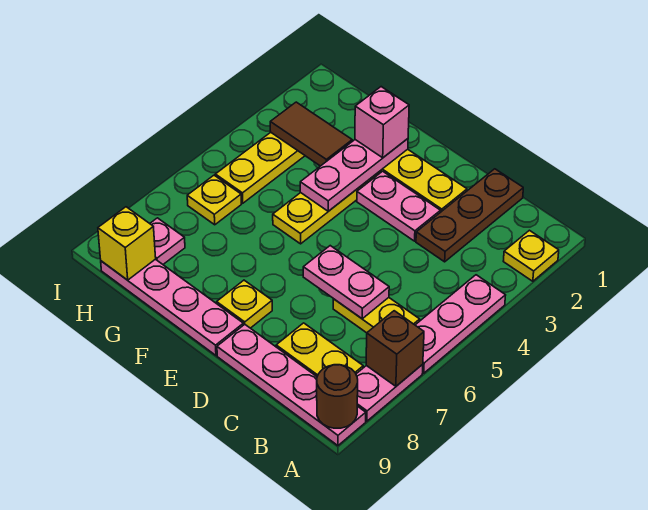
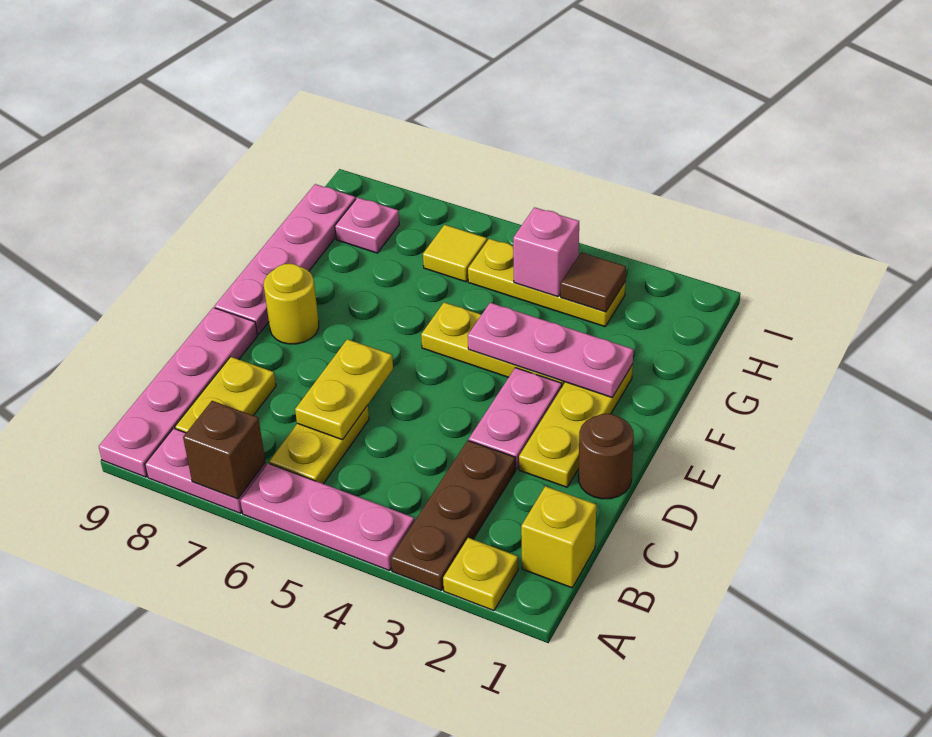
brown round brick A9 level 2 -> brown round brick D1 level 1
brown plate C1:C3 level 1 -> brown plate A3:C3 level 1
pink plate C6:D6 level 2 -> yellow plate C6:D6 level 2
yellow plate E8 level 1 -> yellow round brick E8 level 1
pink brick F2 level 3 -> pink brick H4 level 2
brown tile G3:H3 level 2 -> brown tile H3 level 2
yellow plate H6 level 1 -> yellow tile H6 level 1
yellow brick H9 level 2 -> yellow brick B1 level 1

